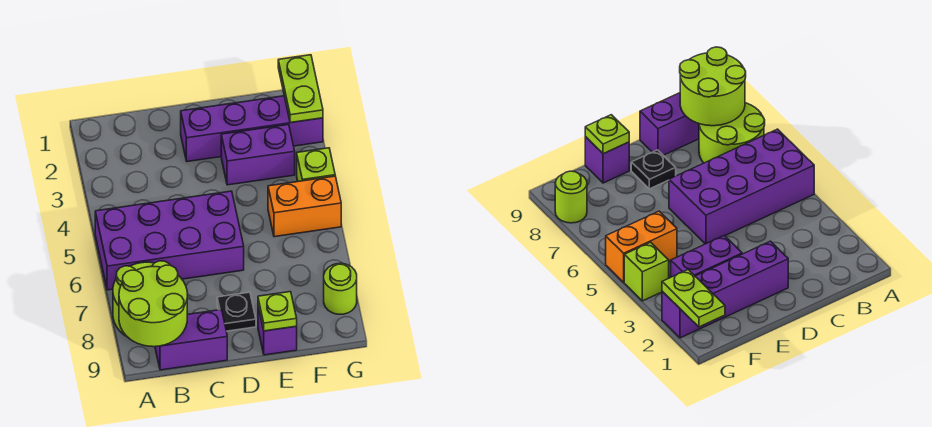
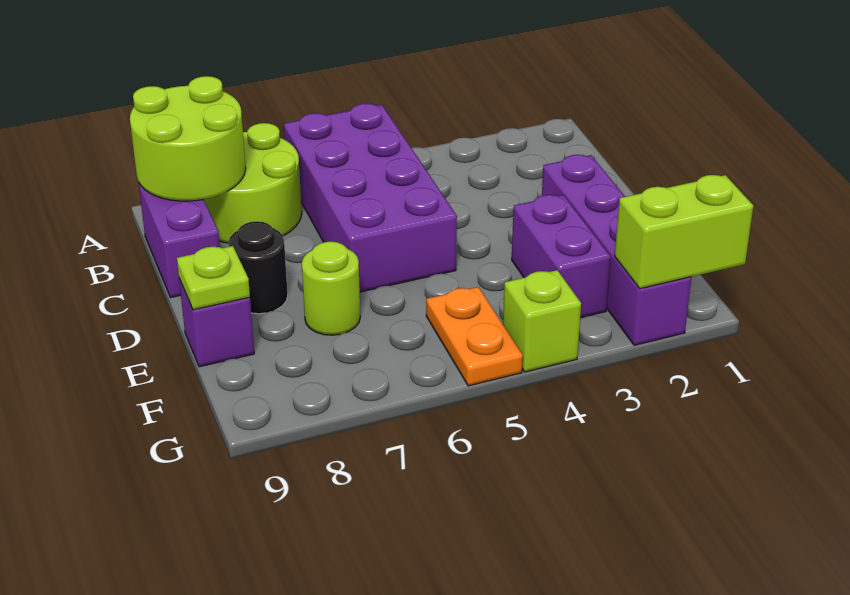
black plate D8 level 1 -> black round brick D8 level 1
orange brick F5:G5 level 1 -> orange plate F5:G5 level 1
lime plate G1:G2 level 2 -> lime brick G1:G2 level 2
lime round brick G8 level 1 -> lime round brick E7 level 1

